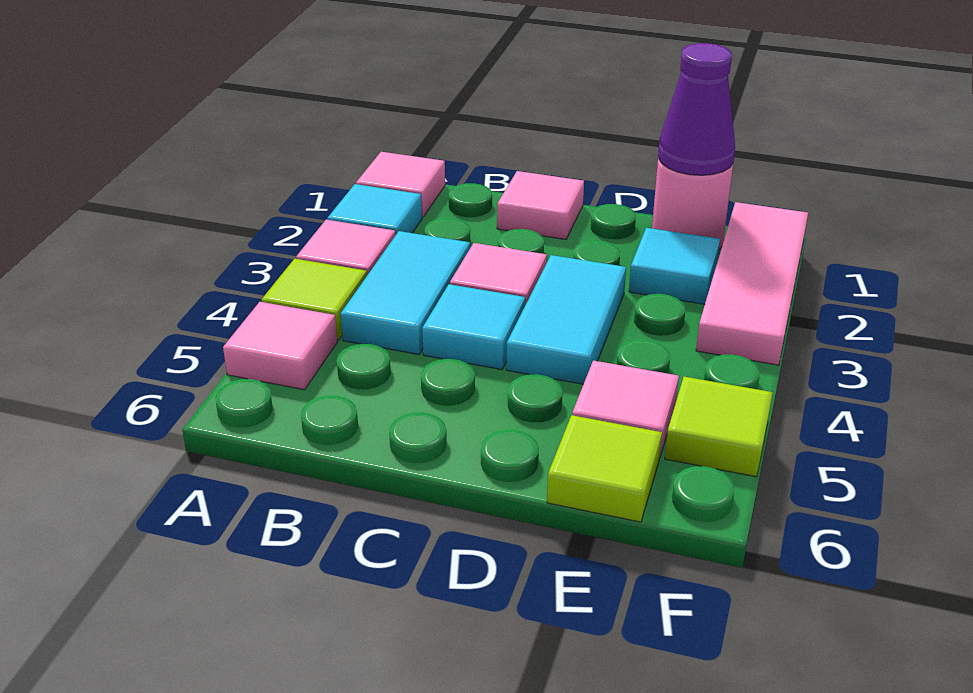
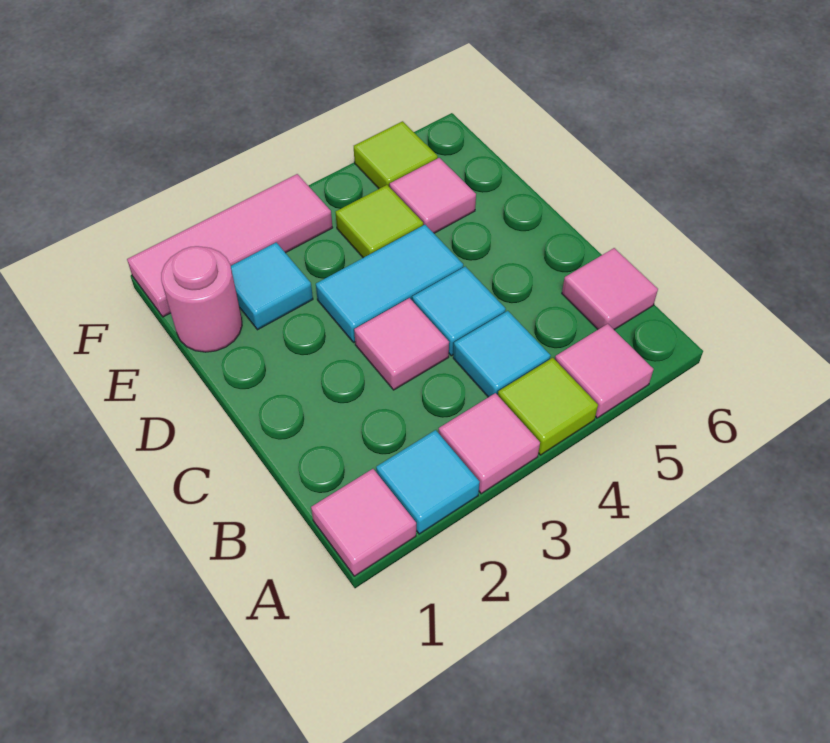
cyan tile B3:B4 level 1 -> cyan tile B4 level 1
pink tile C1 level 1 -> pink tile B6 level 1
purple cone E1 level 2 -> none
lime tile E6 level 1 -> lime tile E4 level 1

